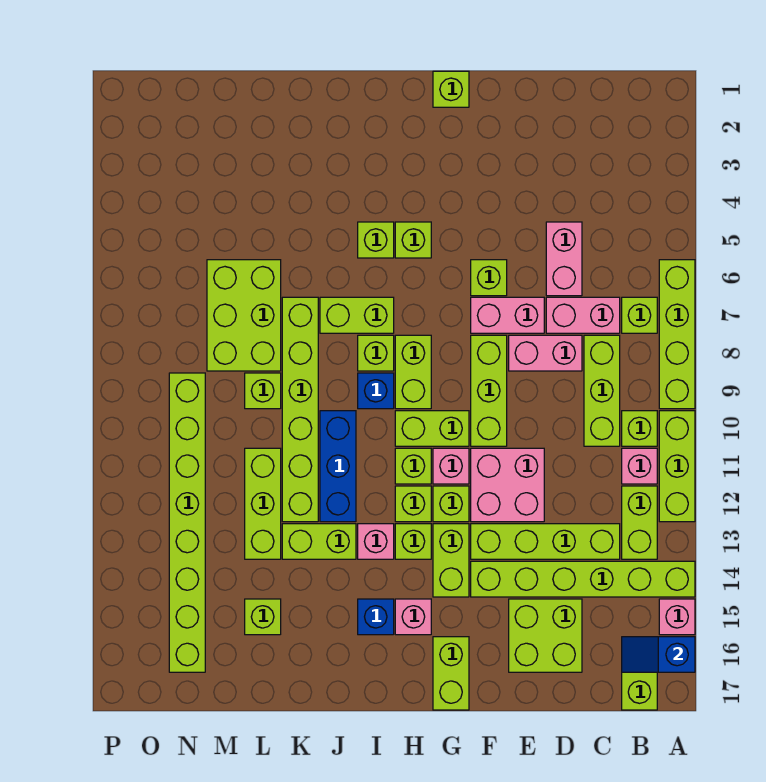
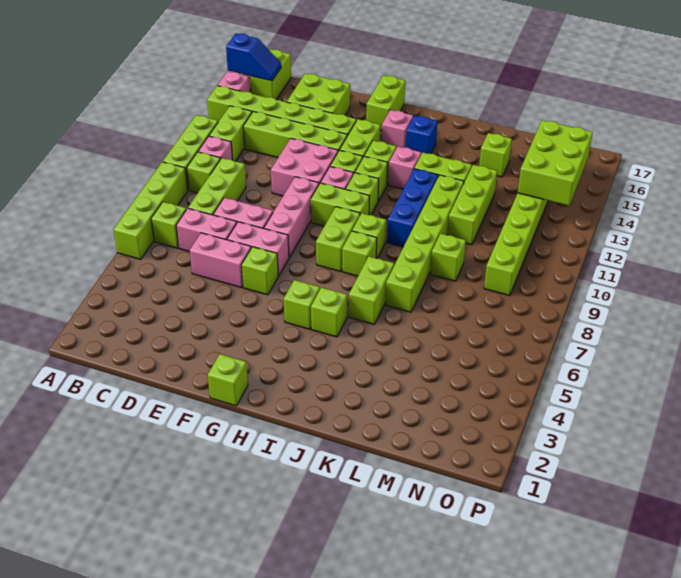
pink brick D5:D6 level 1 -> pink brick D6:E6 level 1
lime brick F8:F10 level 1 -> pink brick F8:F10 level 1
lime brick I7:J7 level 1 -> lime brick J6:J7 level 1
blue brick I9 level 1 -> lime brick I9 level 1
lime brick L6:M8 level 1 -> lime brick N13:O15 level 2

